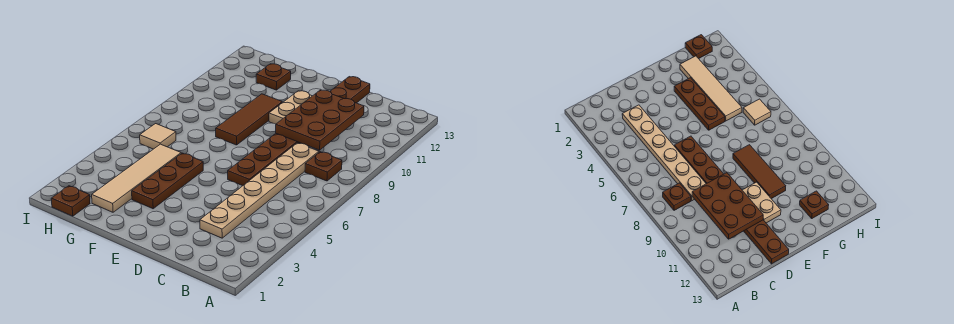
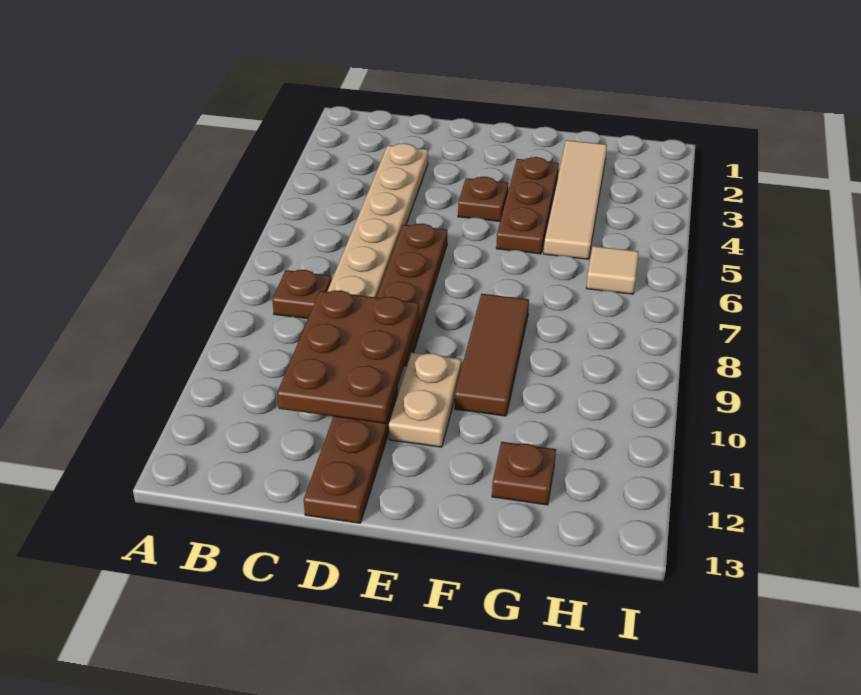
brown plate H1 level 1 -> brown plate E4 level 1

